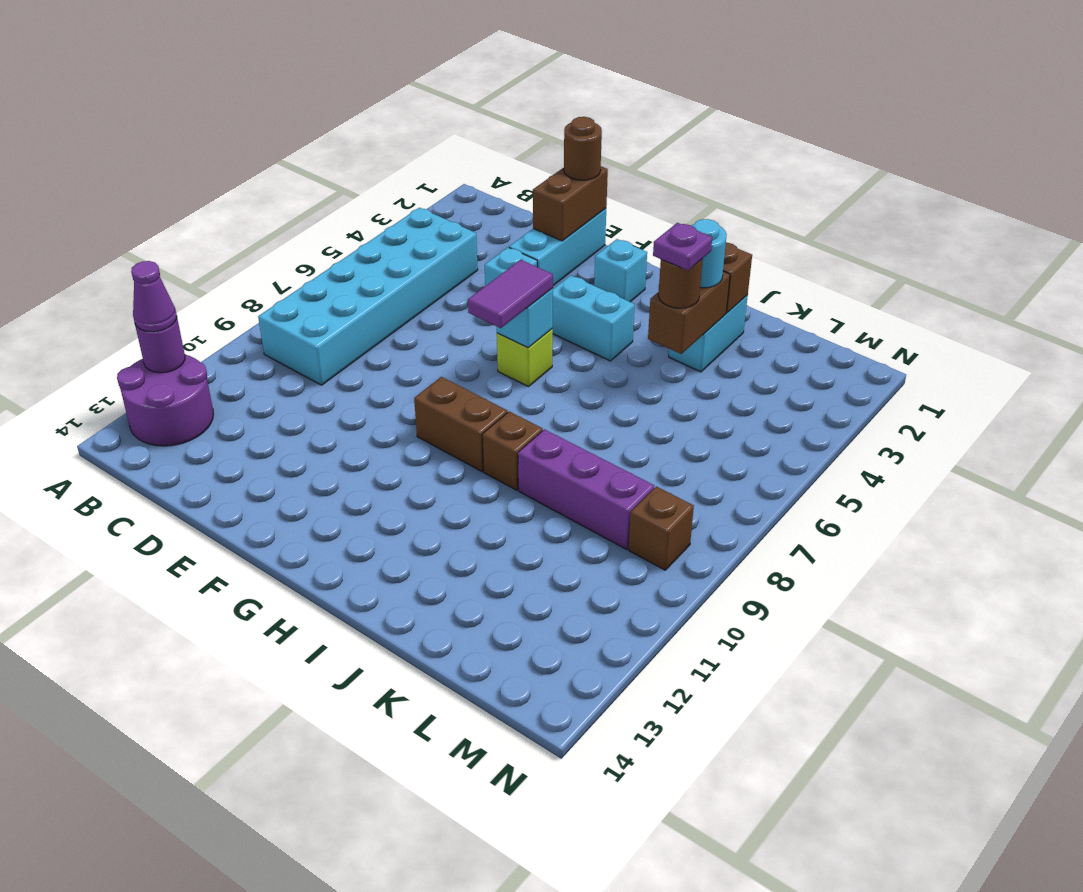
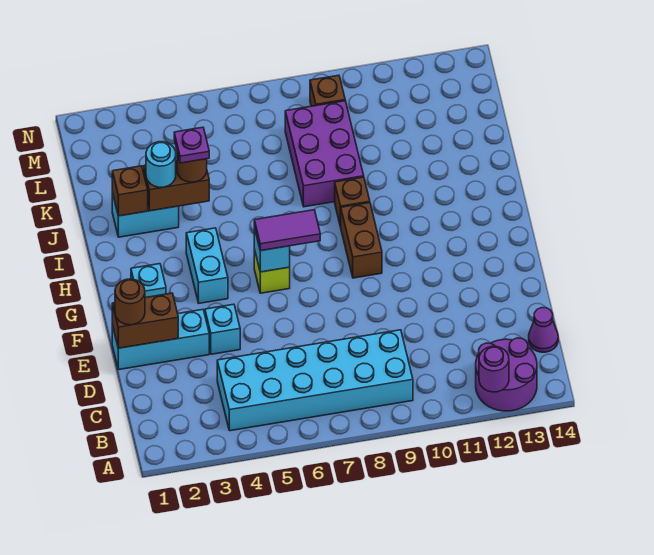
purple cone A12 level 3 -> purple cone C14 level 1
purple brick J9:L9 level 1 -> purple brick J8:L9 level 1

